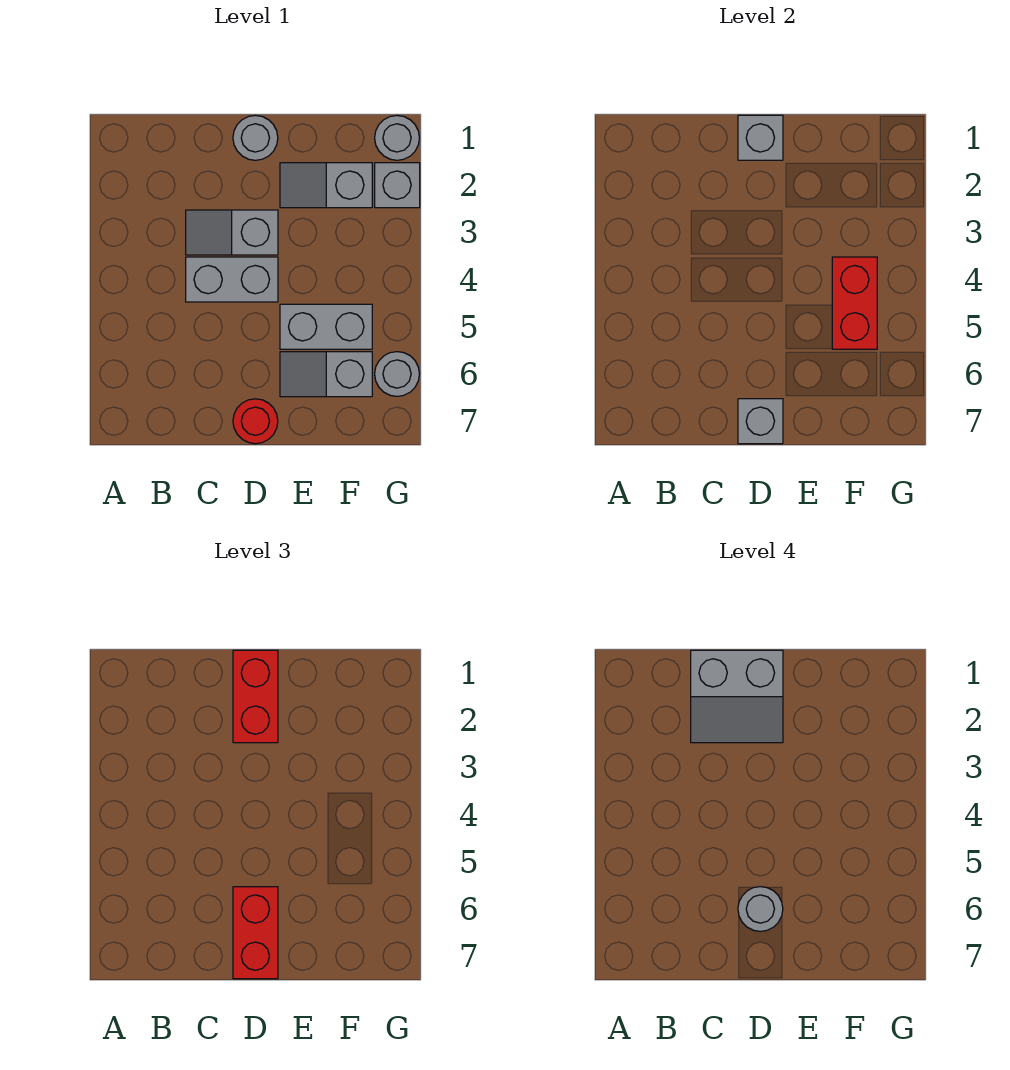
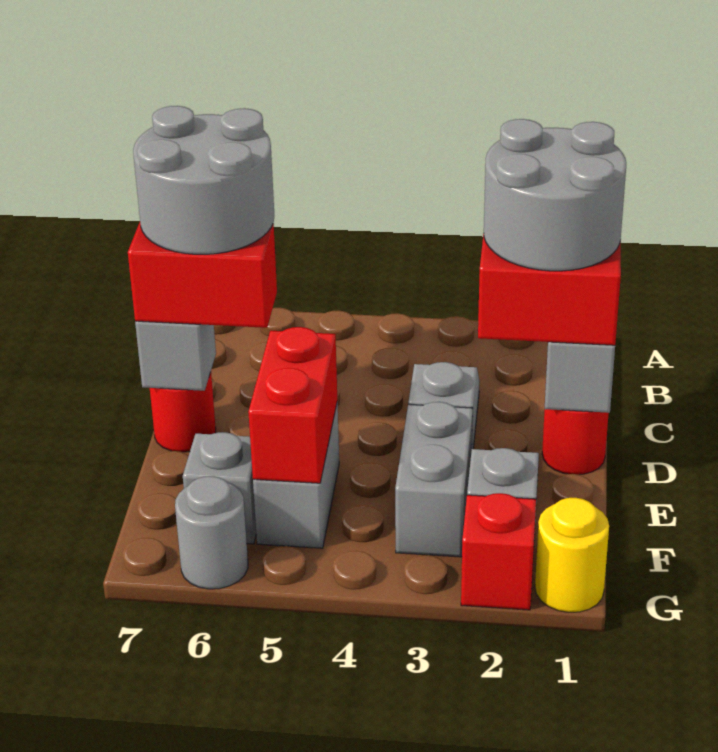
grey slope C1:D2 level 4 top 1 -> grey round brick C1:D2 level 4
grey brick C4:D4 level 1 -> grey brick E3:F3 level 1
grey round brick D1 level 1 -> red round brick D1 level 1
grey round brick D6 level 4 -> grey round brick C6:D7 level 4
red brick F4:F5 level 2 -> red brick E5:F5 level 2
grey round brick G1 level 1 -> yellow round brick G1 level 1
grey brick G2 level 1 -> red brick G2 level 1

